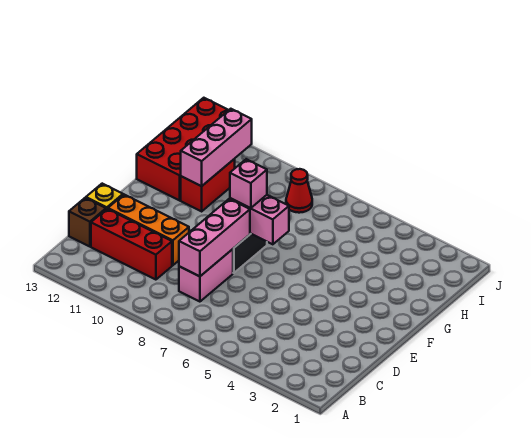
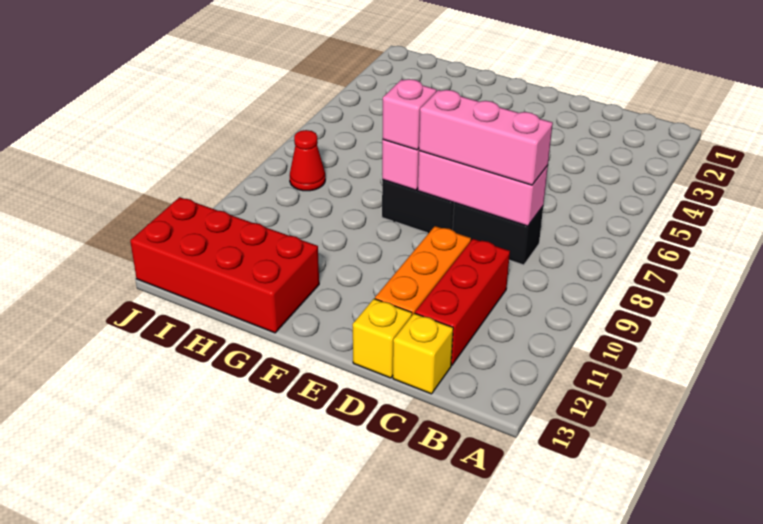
pink brick C8:D8 level 1 -> black brick C8:D8 level 1
brown brick C13 level 1 -> yellow brick C13 level 1
red brick G11:H11 level 1 -> none
pink brick G11:I11 level 2 -> pink brick C8:E8 level 3

